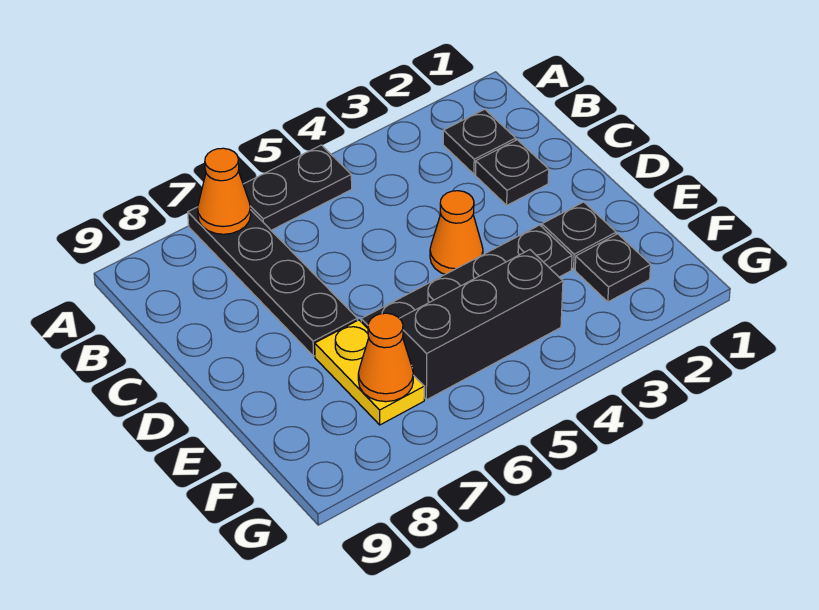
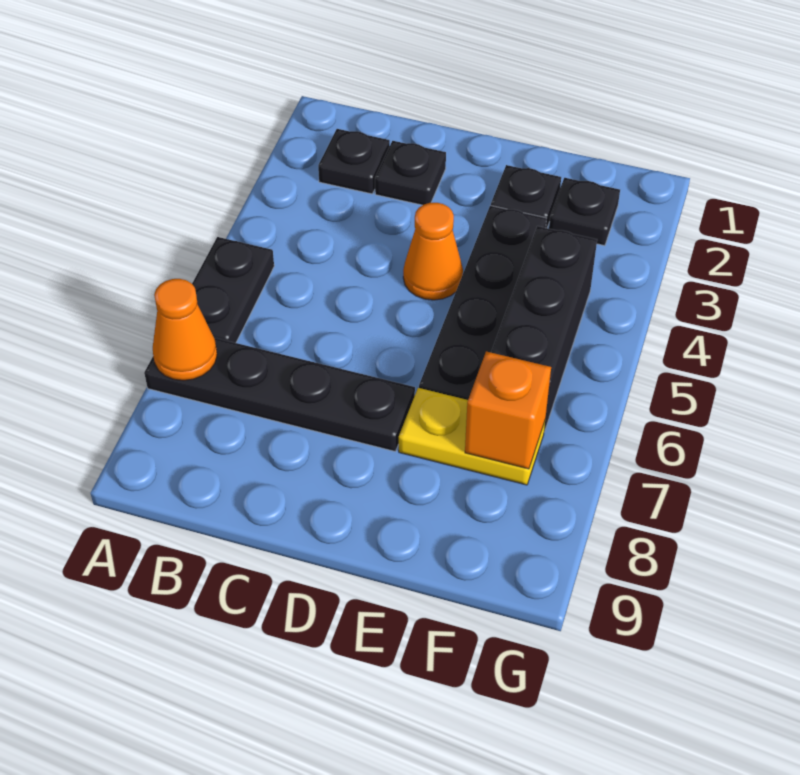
orange cone F7 level 2 -> orange brick F7 level 2

